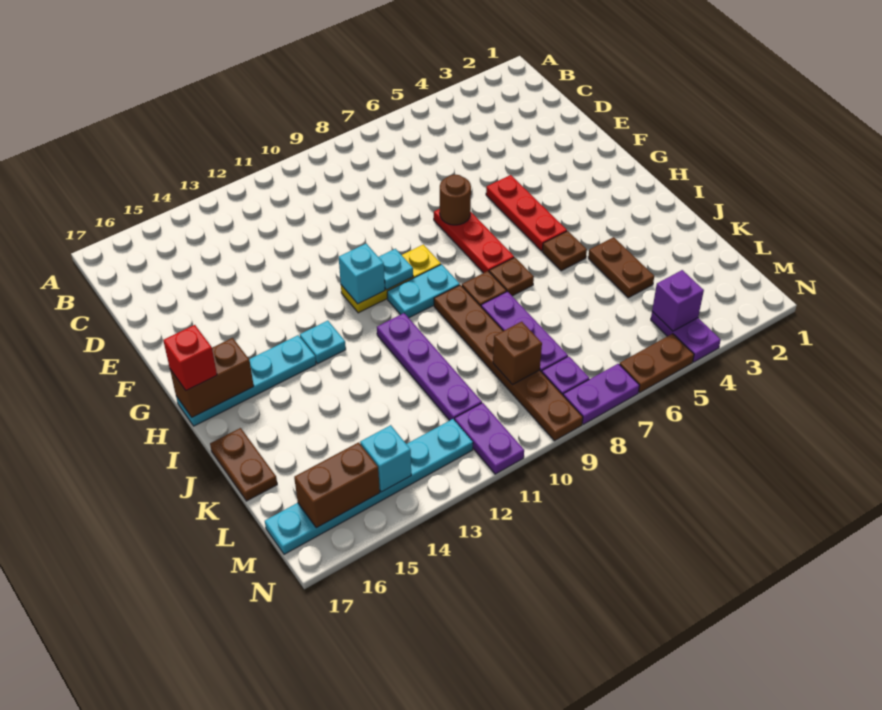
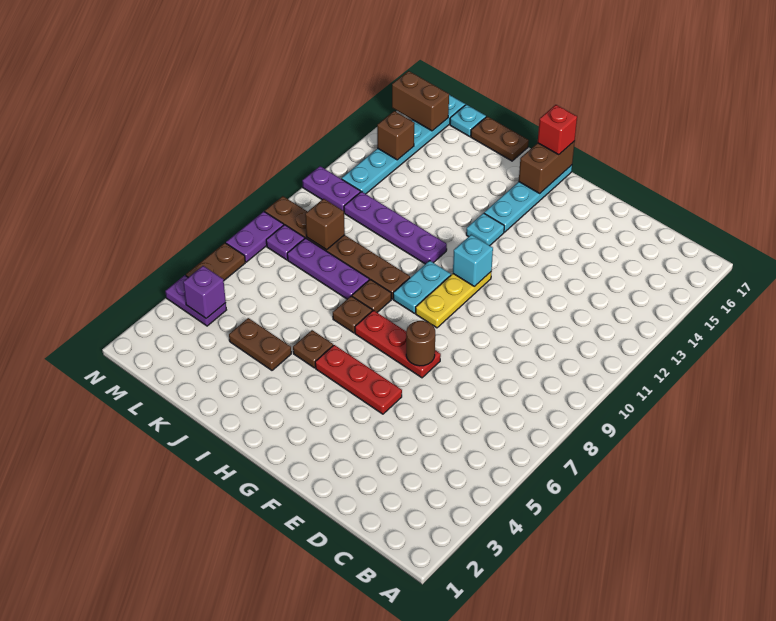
cyan plate G10 level 2 -> cyan plate L17 level 1
cyan brick M14 level 2 -> brown brick M14 level 2
brown brick M15:M16 level 2 -> brown brick M16:N16 level 2

